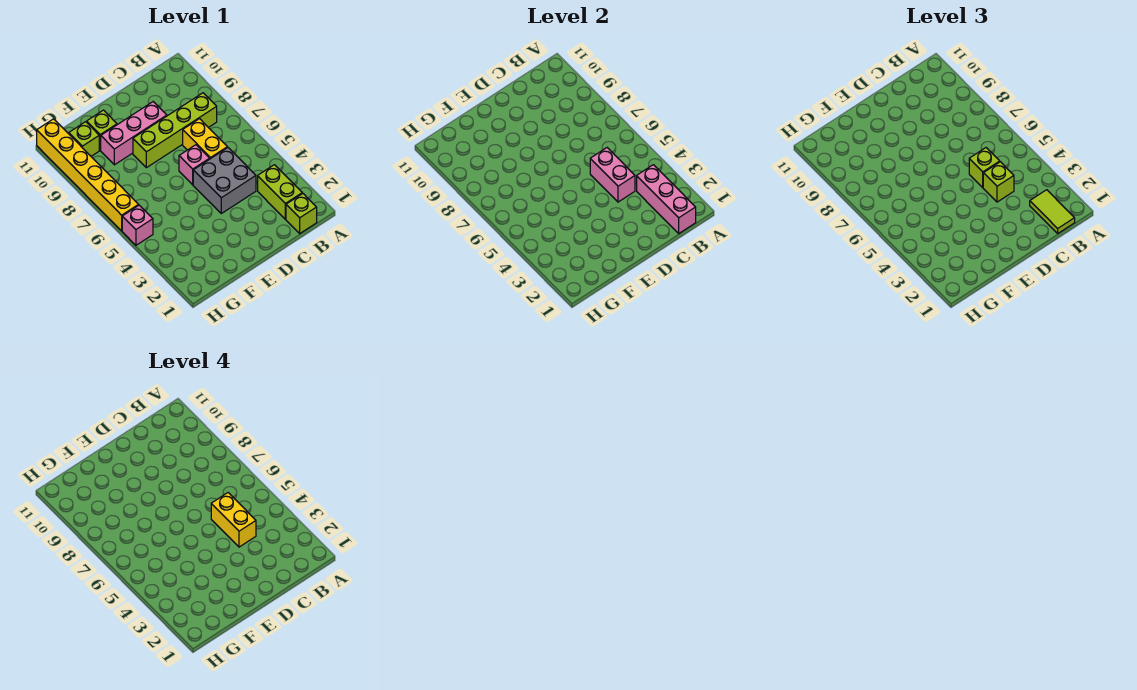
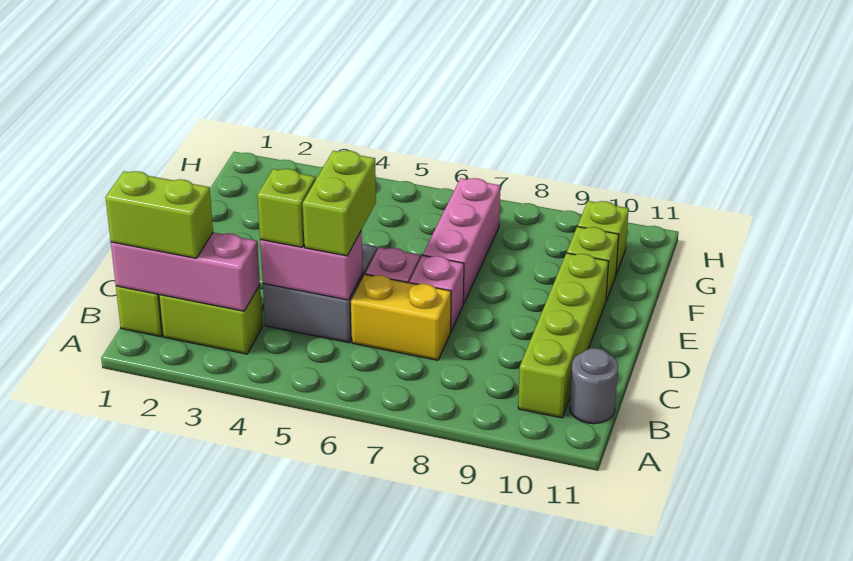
lime tile B1:B2 level 3 -> lime brick B1:B2 level 3
lime brick B8:E8 level 1 -> lime brick B10:E10 level 1
none -> grey round brick B11 level 1
yellow brick C4:C5 level 4 -> none
lime brick C5 level 3 -> lime brick C5:D5 level 3
pink brick D9:F9 level 1 -> pink brick E7:G7 level 1
pink brick H5 level 1 -> pink brick D7 level 1
yellow brick H6:H11 level 1 -> none

